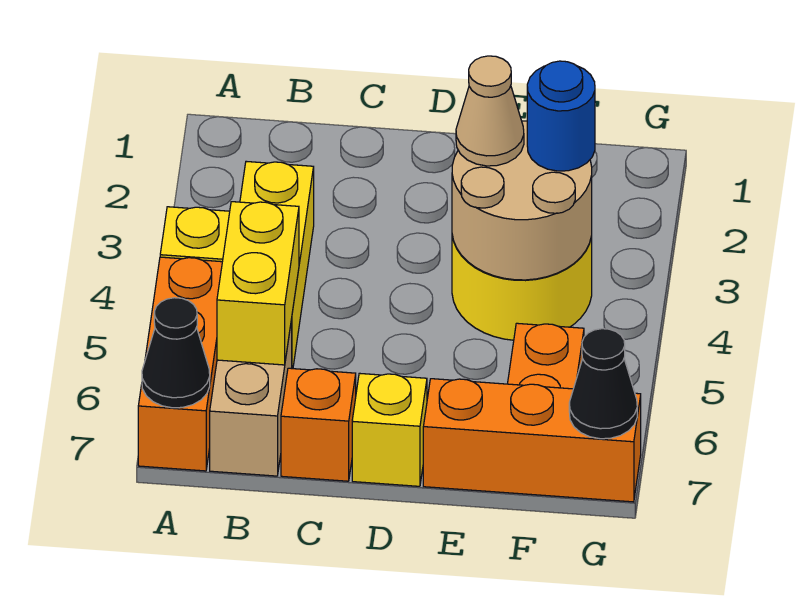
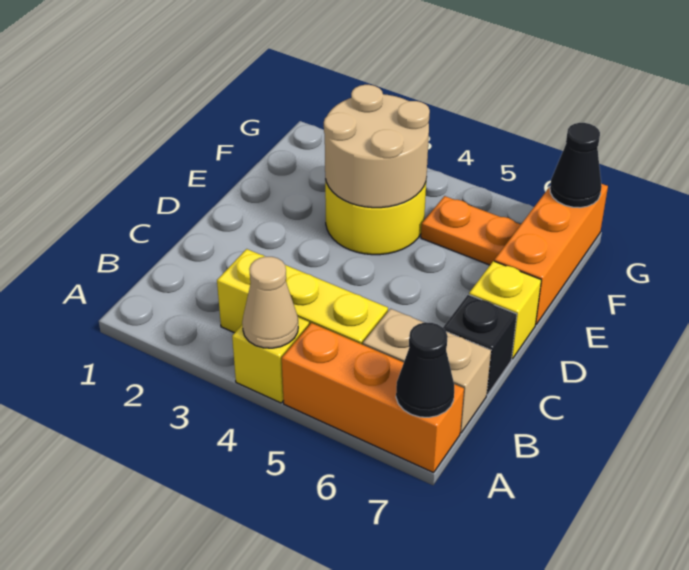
yellow brick B5:B6 level 2 -> none
orange brick C7 level 1 -> black brick C7 level 1
tan cone E3 level 3 -> tan cone A4 level 2
blue round brick F3 level 3 -> none

